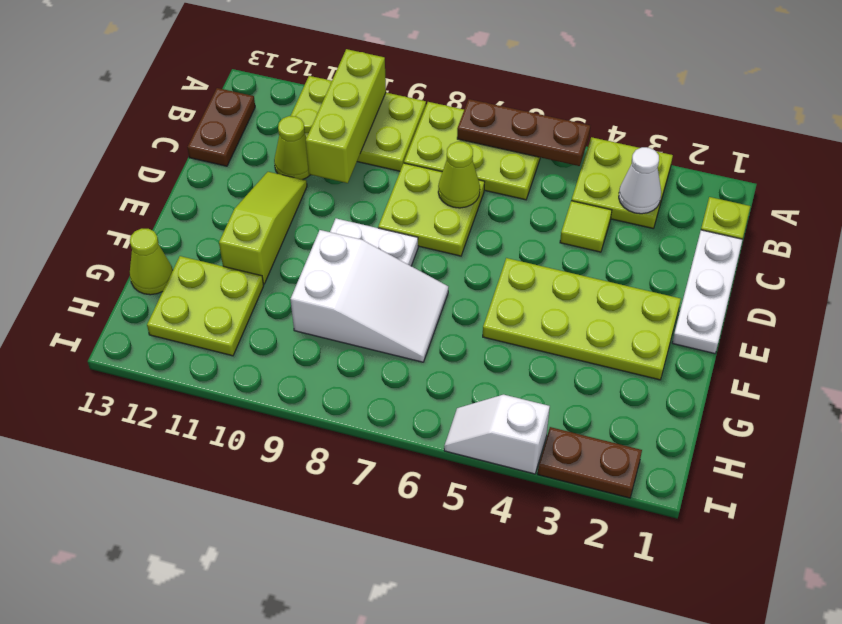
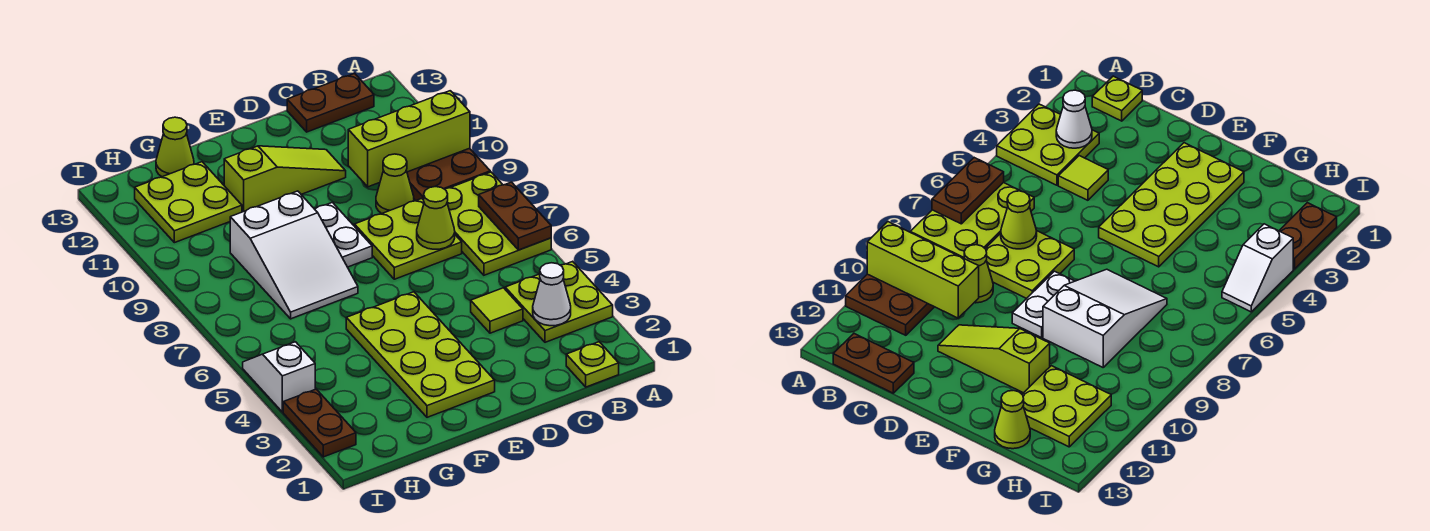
brown plate A5:A7 level 2 -> brown plate A6:A7 level 2
lime plate A9:B11 level 1 -> brown plate A9:B11 level 1
white plate C1:E1 level 1 -> none
lime cone C11 level 1 -> lime cone C9 level 1

